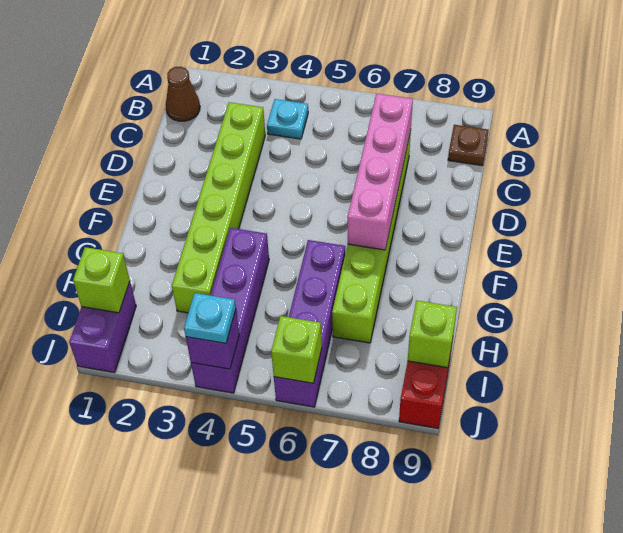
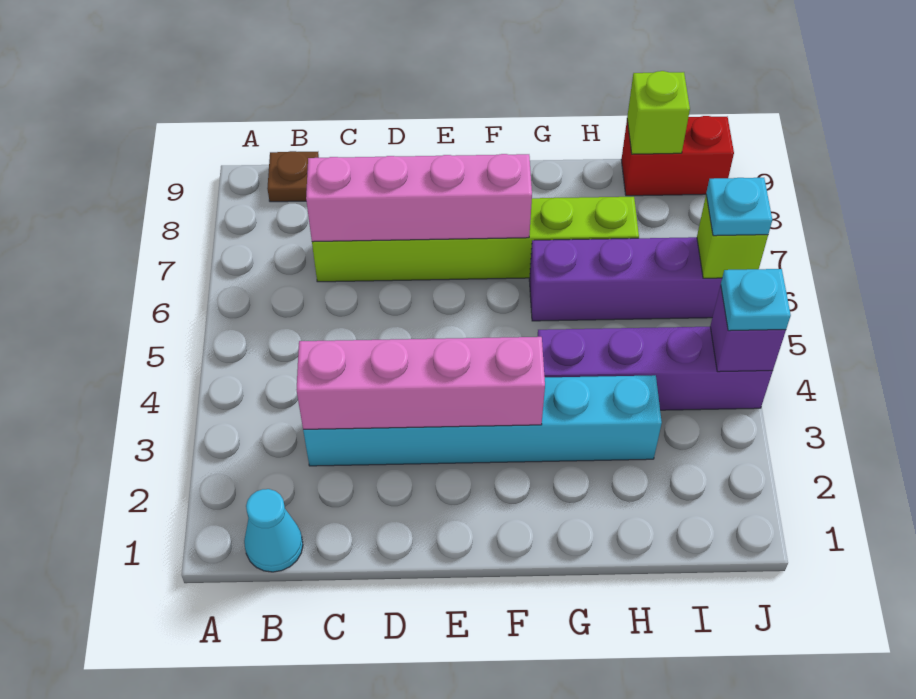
brown cone B1 level 1 -> cyan cone B1 level 1
cyan plate B4 level 1 -> cyan plate J6 level 3
lime brick C3:H3 level 1 -> cyan brick C3:H3 level 1
none -> pink brick C3:F3 level 2
purple brick I1:J1 level 1 -> none
lime brick I1 level 2 -> none

